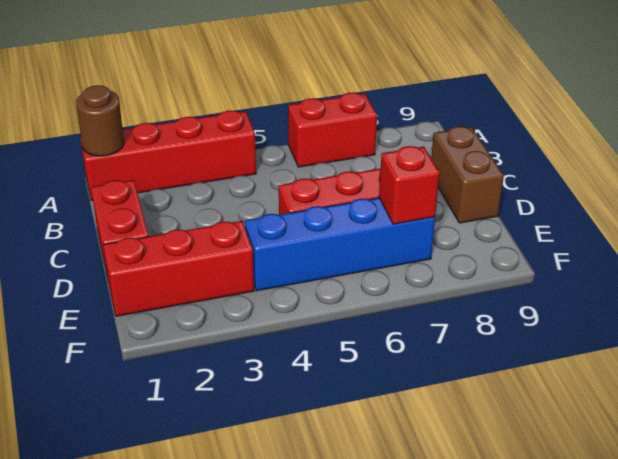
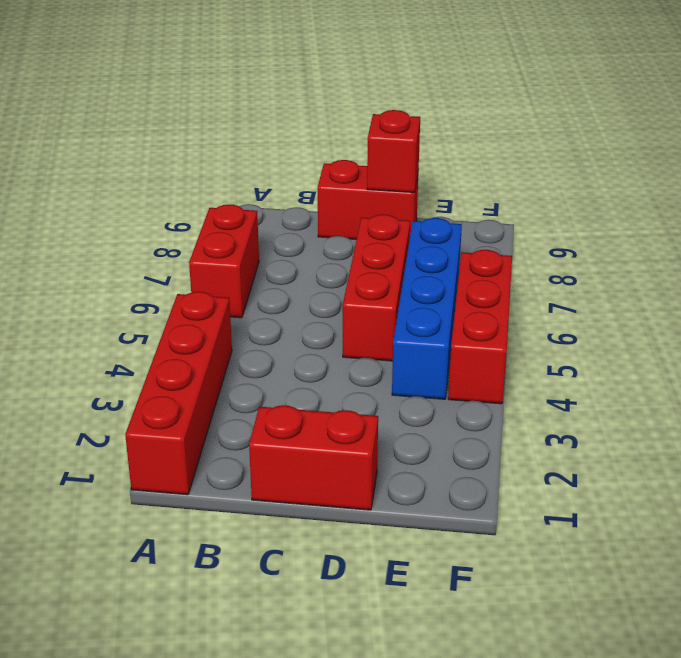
brown round brick A1 level 2 -> none
brown brick C9:D9 level 1 -> red brick C9:D9 level 1
red brick E1:E3 level 1 -> red brick F4:F6 level 1
red brick E7 level 2 -> red brick D9 level 2

